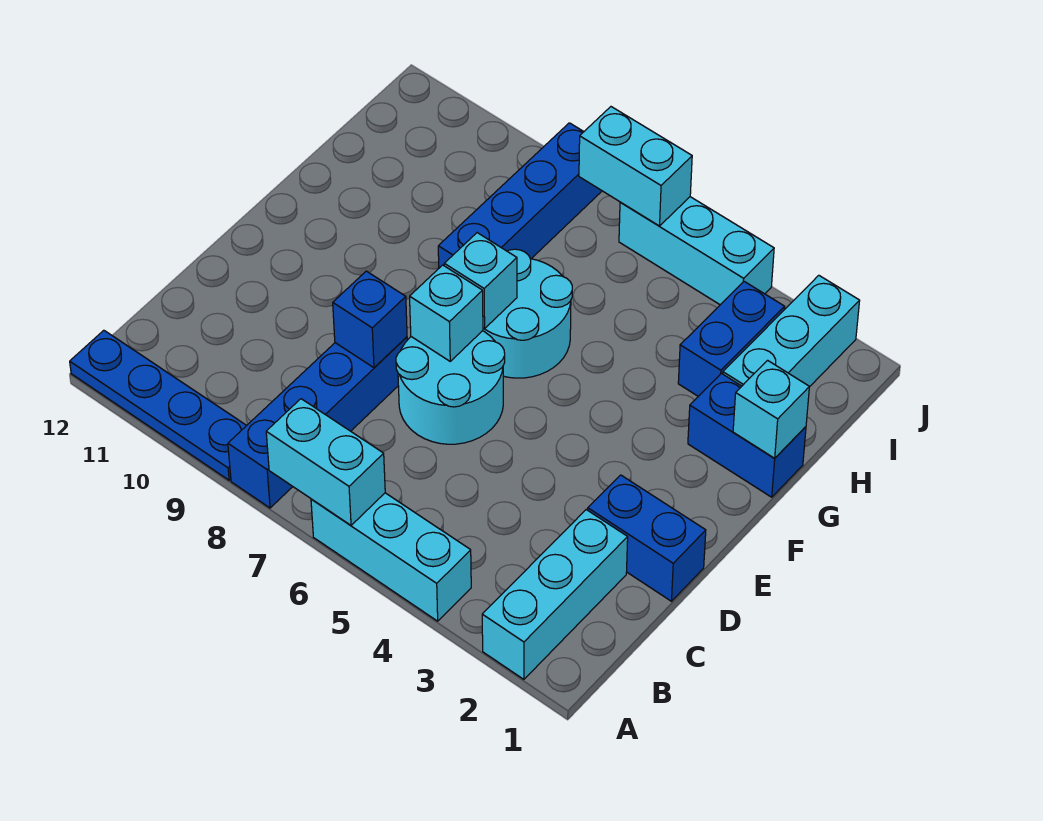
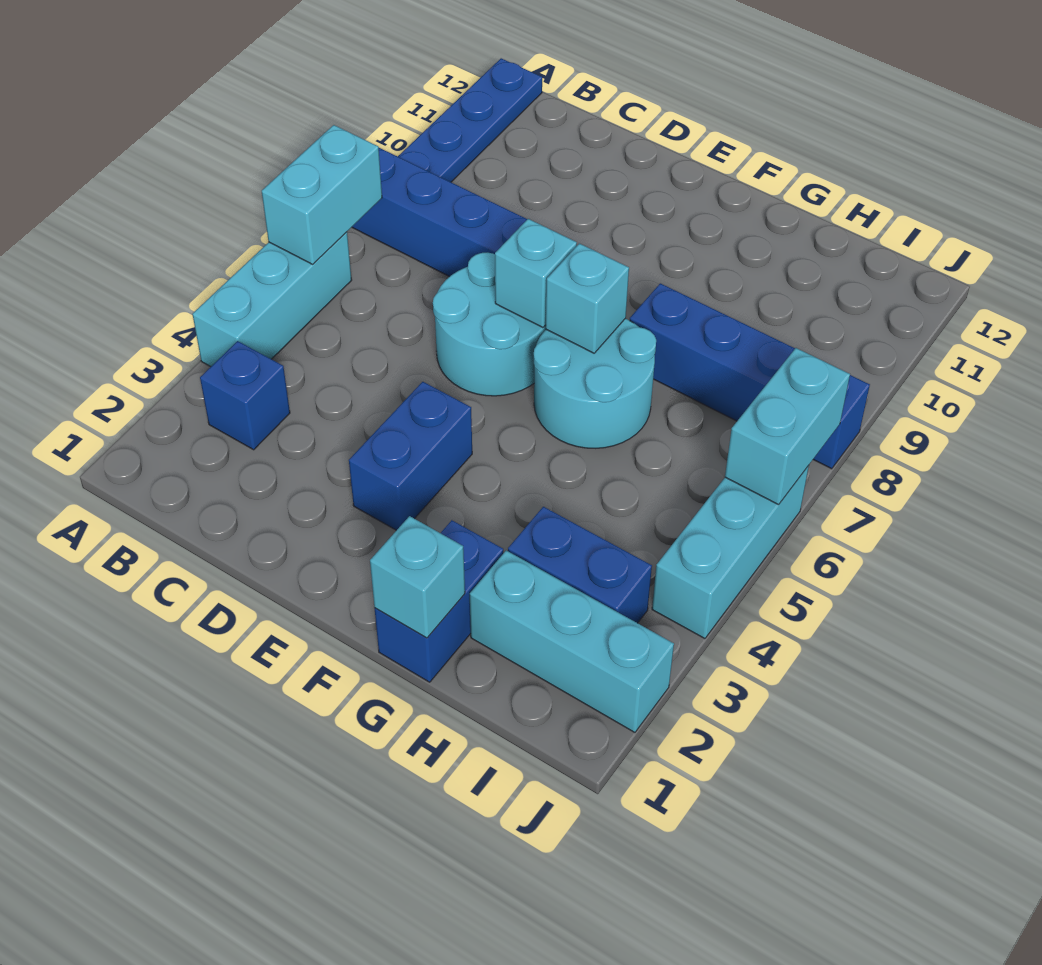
cyan brick A2:C2 level 1 -> none
blue brick D1:D2 level 1 -> blue brick E3:E4 level 1
blue brick D8 level 2 -> blue brick B3 level 1

